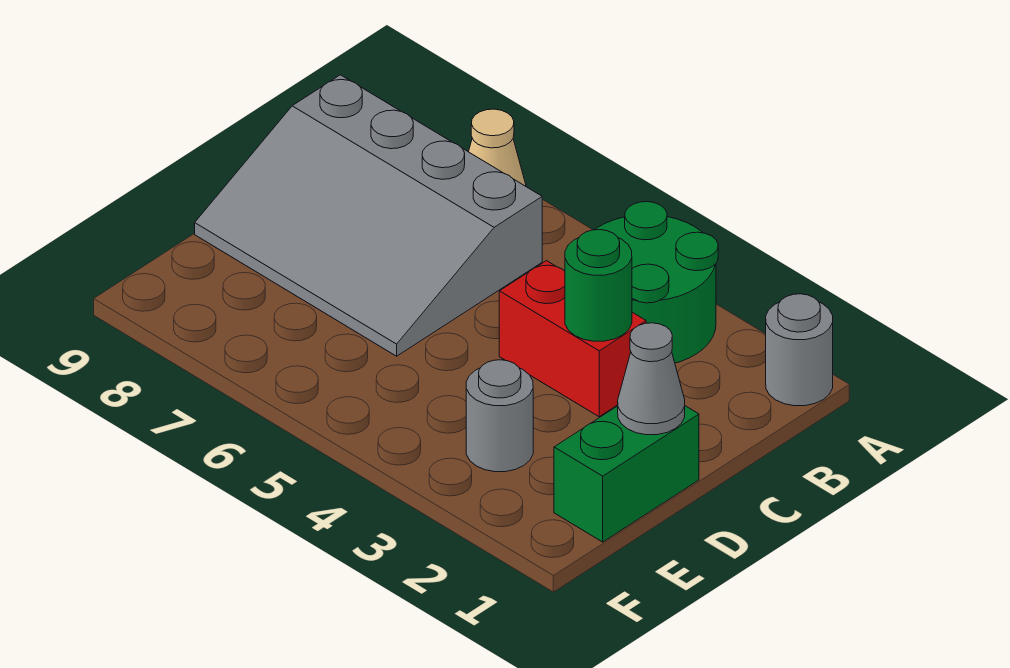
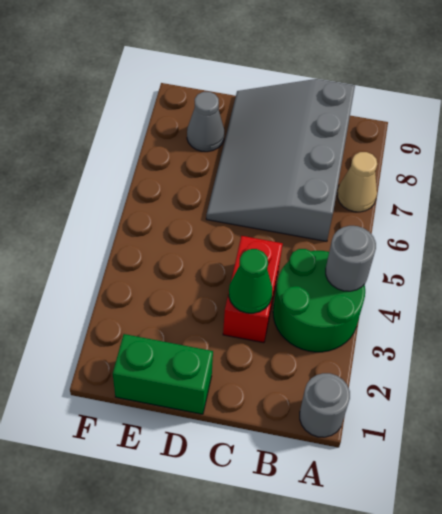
green round brick C3 level 2 -> green cone C3 level 2
grey cone D1 level 2 -> grey cone E8 level 1
grey round brick E3 level 1 -> grey round brick A4 level 2

